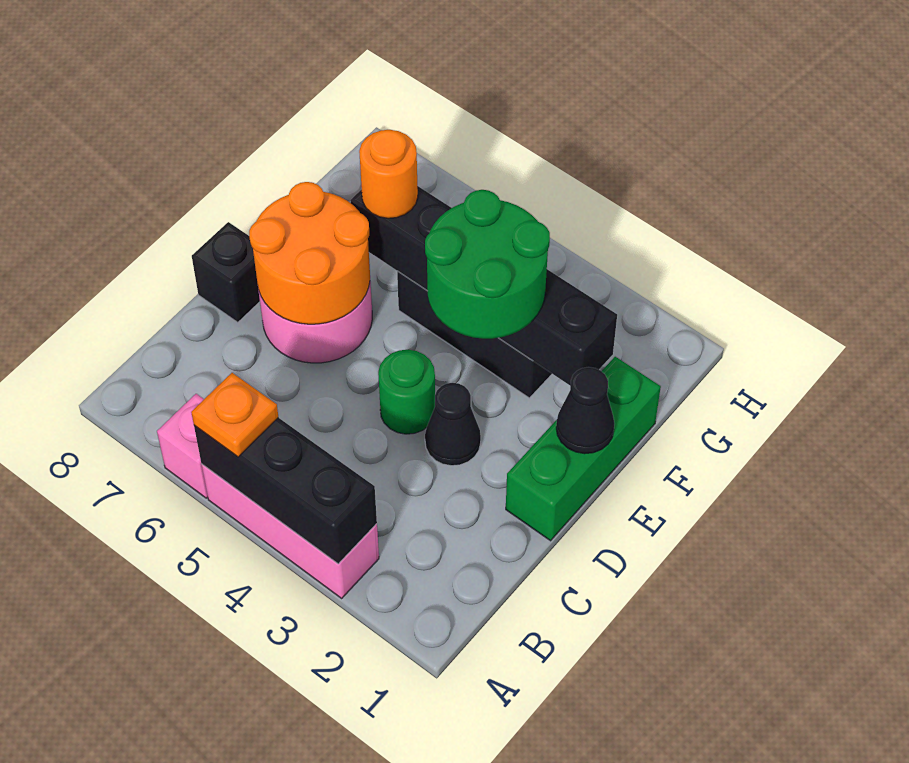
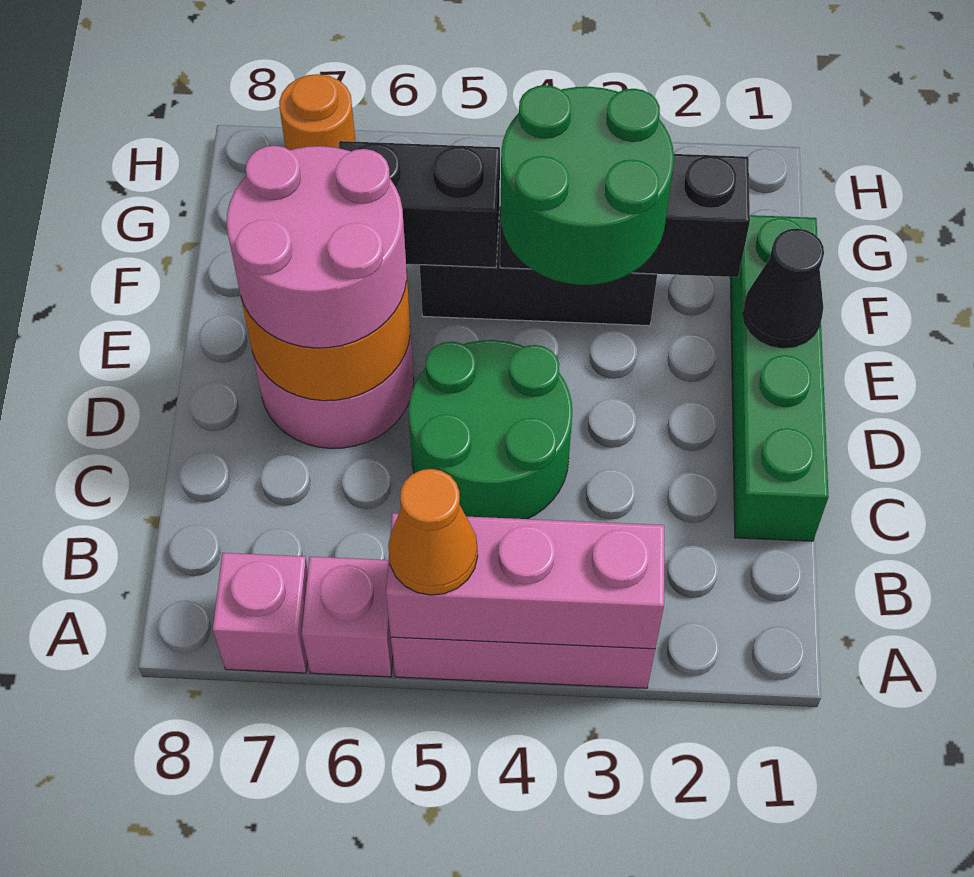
black brick A3:A5 level 2 -> pink brick A3:A5 level 2
orange plate A5 level 3 -> orange cone A5 level 3
none -> pink brick A7 level 1
green brick D1:F1 level 1 -> green brick C1:F1 level 1
black cone D3 level 1 -> none
green round brick D4 level 1 -> green round brick C4:D5 level 1
none -> pink round brick D6:E7 level 3
black brick D8 level 1 -> none
orange round brick F6 level 3 -> orange round brick H7 level 1

